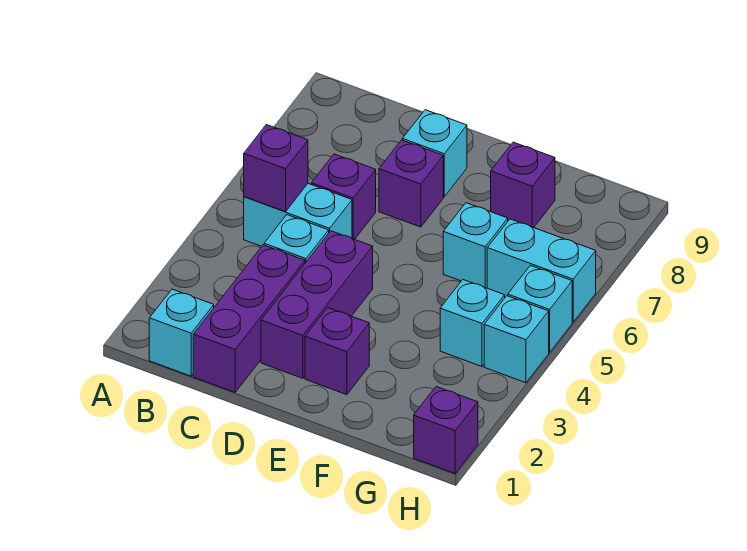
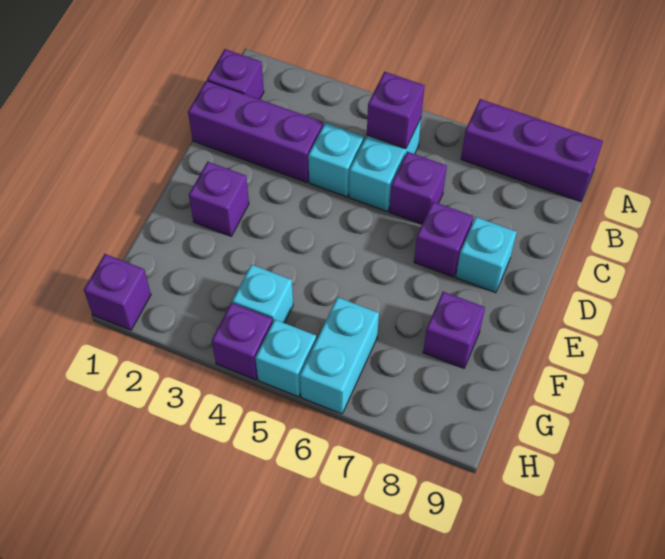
cyan brick B1 level 1 -> purple brick B1 level 1
purple brick D2:D4 level 1 -> purple brick A7:A9 level 1
cyan brick F6 level 1 -> none
cyan brick H4 level 1 -> purple brick H4 level 1

